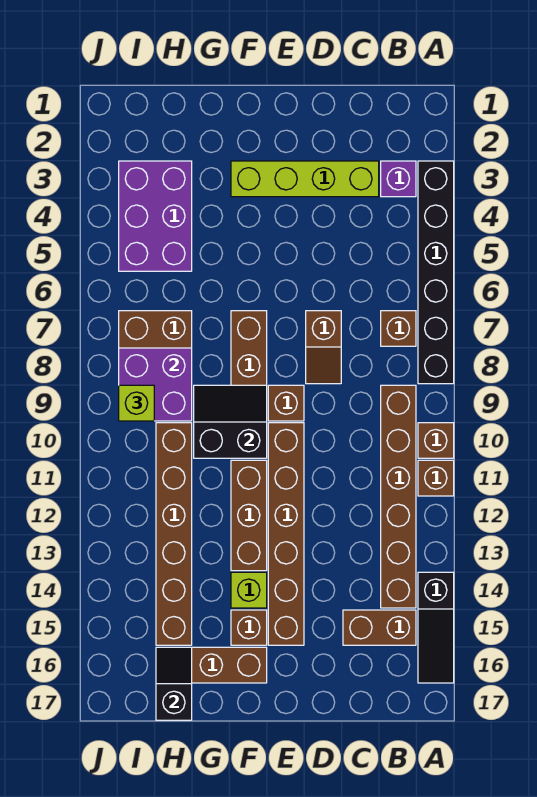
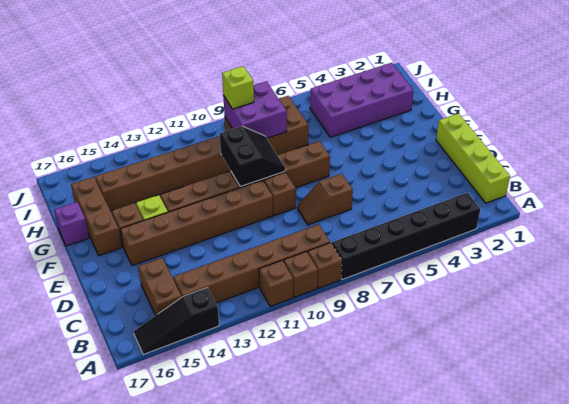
purple brick B3 level 1 -> purple brick G17 level 1
brown brick B7 level 1 -> brown brick A9 level 1
lime brick C3:F3 level 1 -> lime brick B1:E1 level 1
purple brick H3:I5 level 1 -> purple brick H2:I5 level 1
black slope H16:H17 level 2 top 17 -> none

